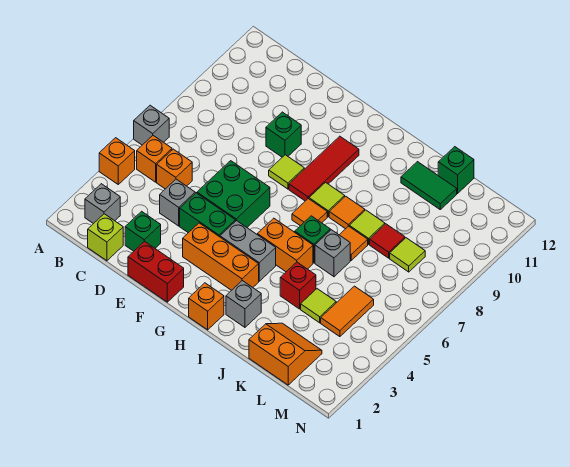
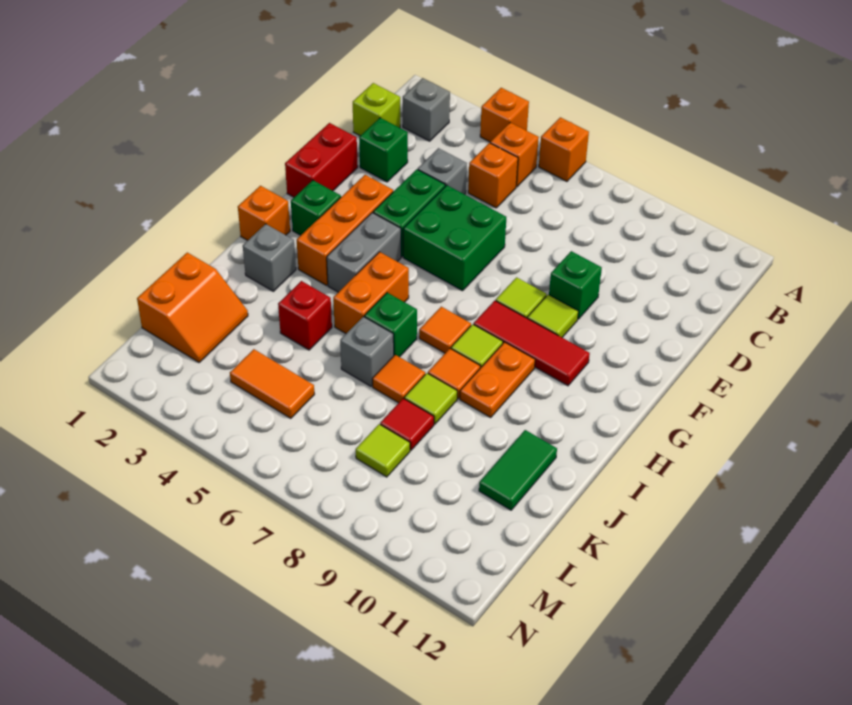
grey brick A6 level 1 -> orange brick A6 level 1
none -> orange plate H9:I9 level 1
lime tile K4 level 1 -> lime tile F9 level 1
green brick K12 level 1 -> green brick G2 level 1

